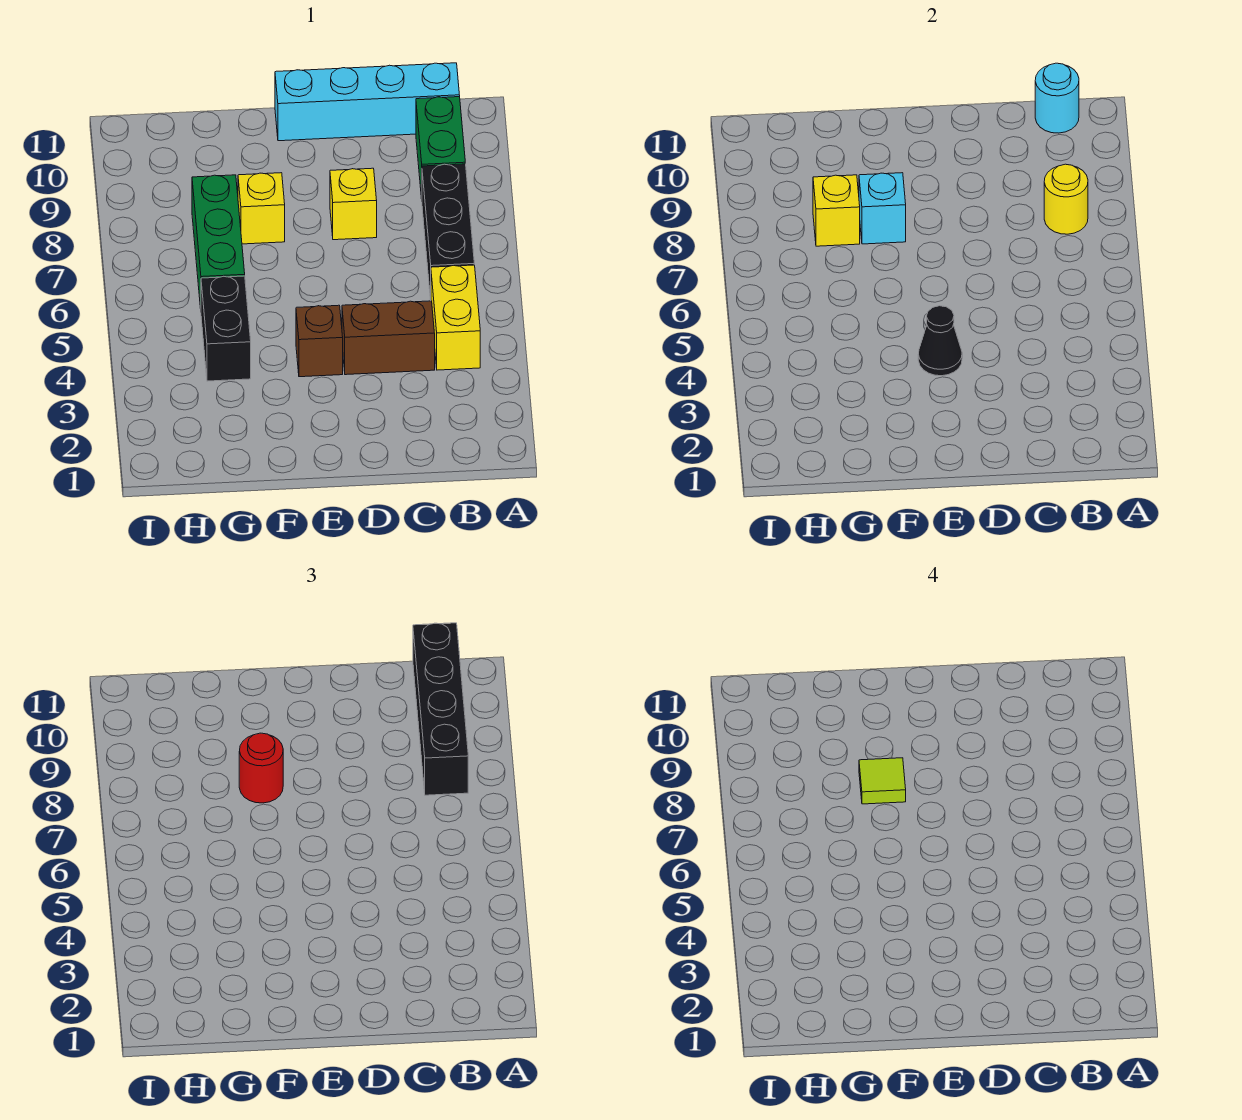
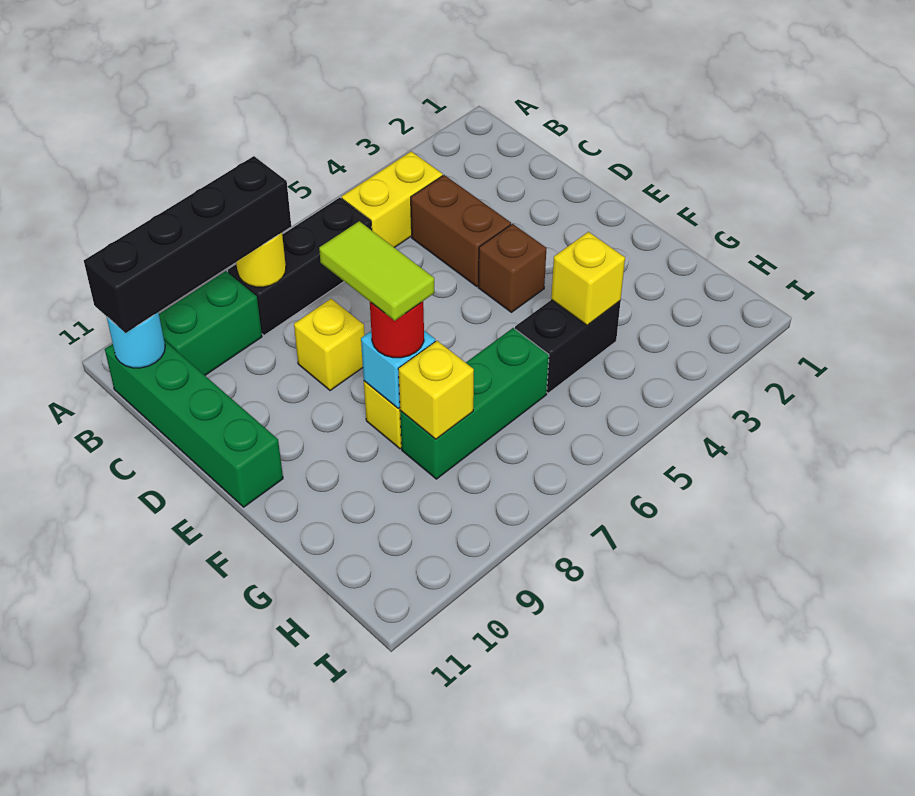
cyan brick B11:E11 level 1 -> green brick B11:E11 level 1
black cone E4 level 2 -> none
lime tile F8 level 4 -> lime tile E8:F8 level 4
none -> yellow brick G4 level 2

